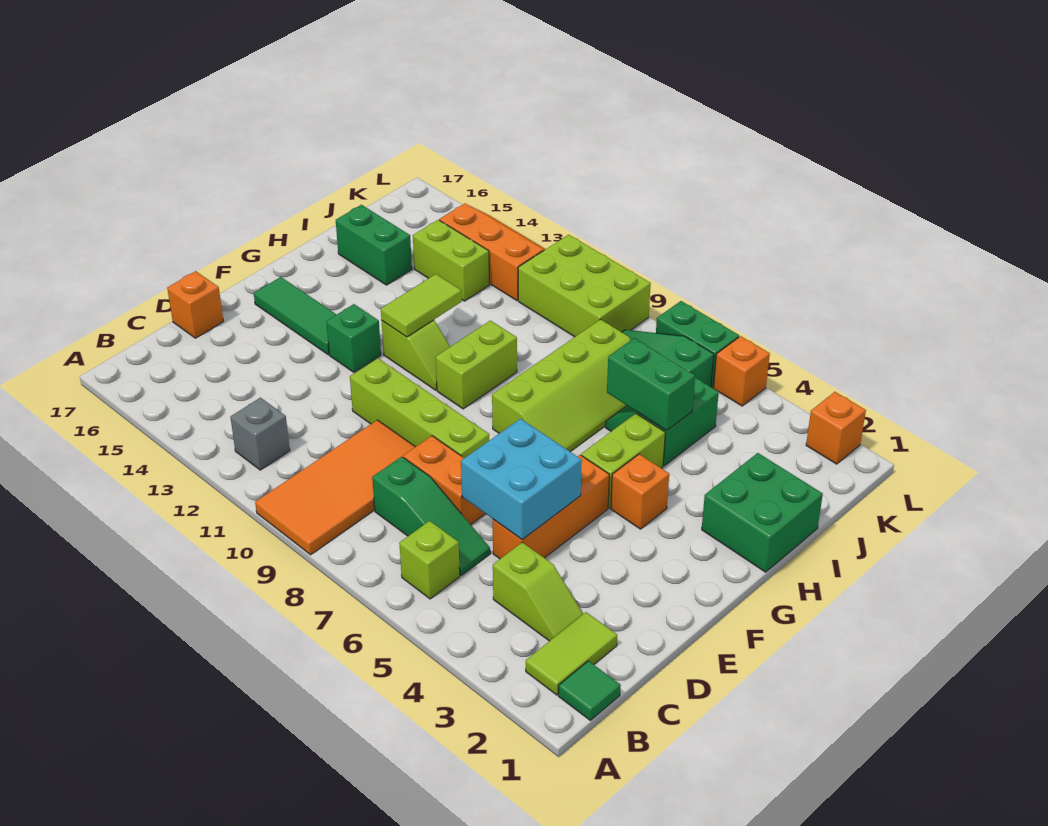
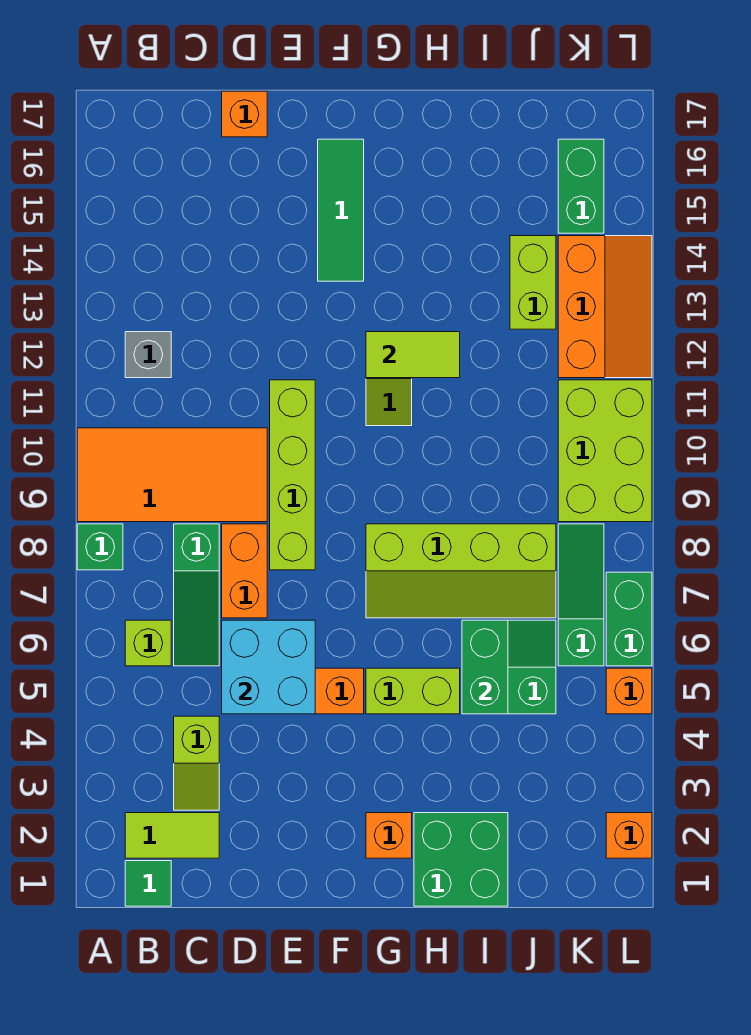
green brick F13 level 1 -> green brick A8 level 1
orange brick G4 level 1 -> orange brick G2 level 1
lime brick G10:H10 level 1 -> none
green brick I15:I16 level 1 -> green brick K15:K16 level 1

